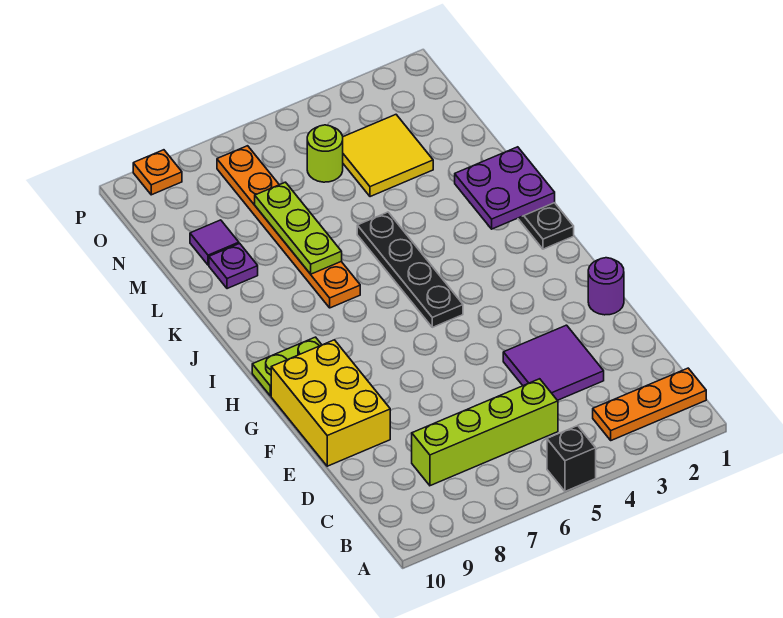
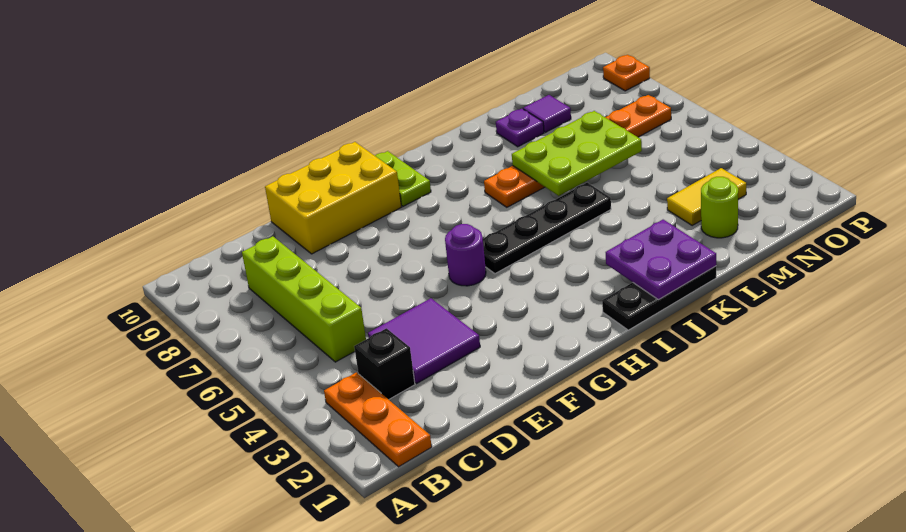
black brick A5 level 1 -> black brick C3 level 1
purple round brick F1 level 1 -> purple round brick G5 level 1
lime plate K7:M7 level 2 -> lime plate K6:M7 level 2
yellow tile M3:N4 level 1 -> yellow tile M3:N3 level 1
lime round brick N5 level 1 -> lime round brick M2 level 1

